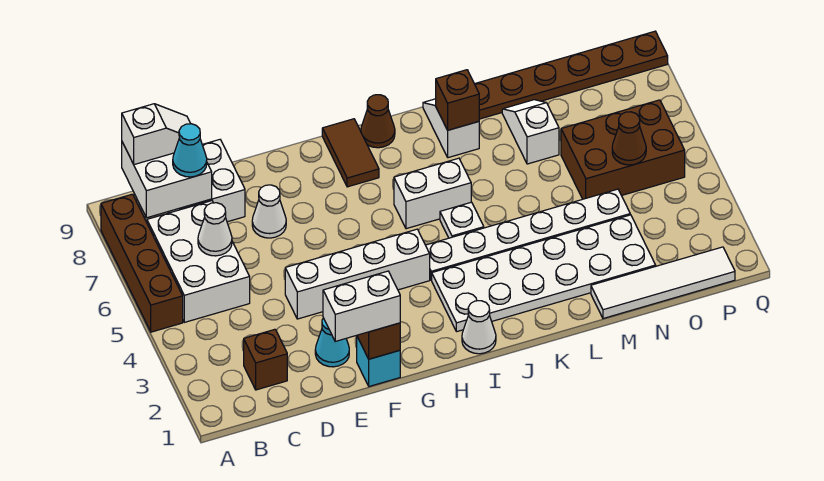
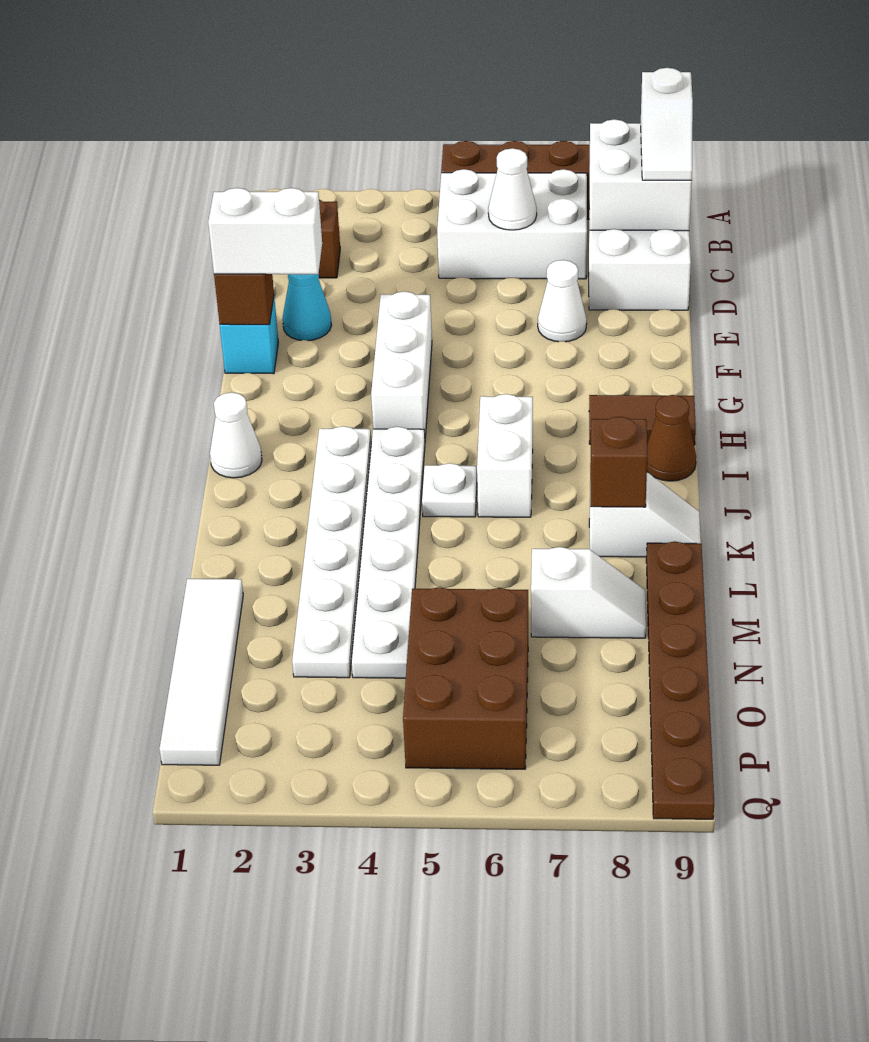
cyan cone C8 level 3 -> none
white brick E1:F1 level 3 -> white brick F1:F2 level 3
white brick E4:H4 level 1 -> white brick F4:H4 level 1
white plate I2:N3 level 1 -> white plate I3:N3 level 1
brown cone O5 level 2 -> none

